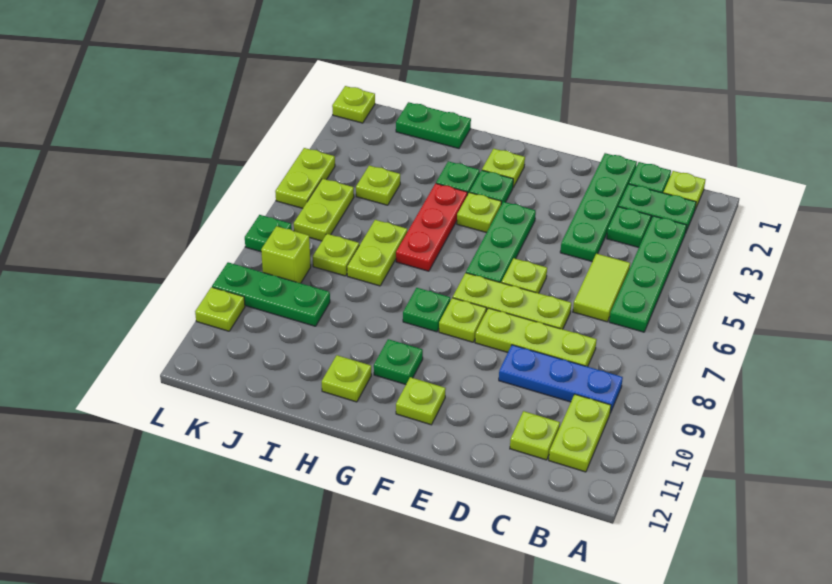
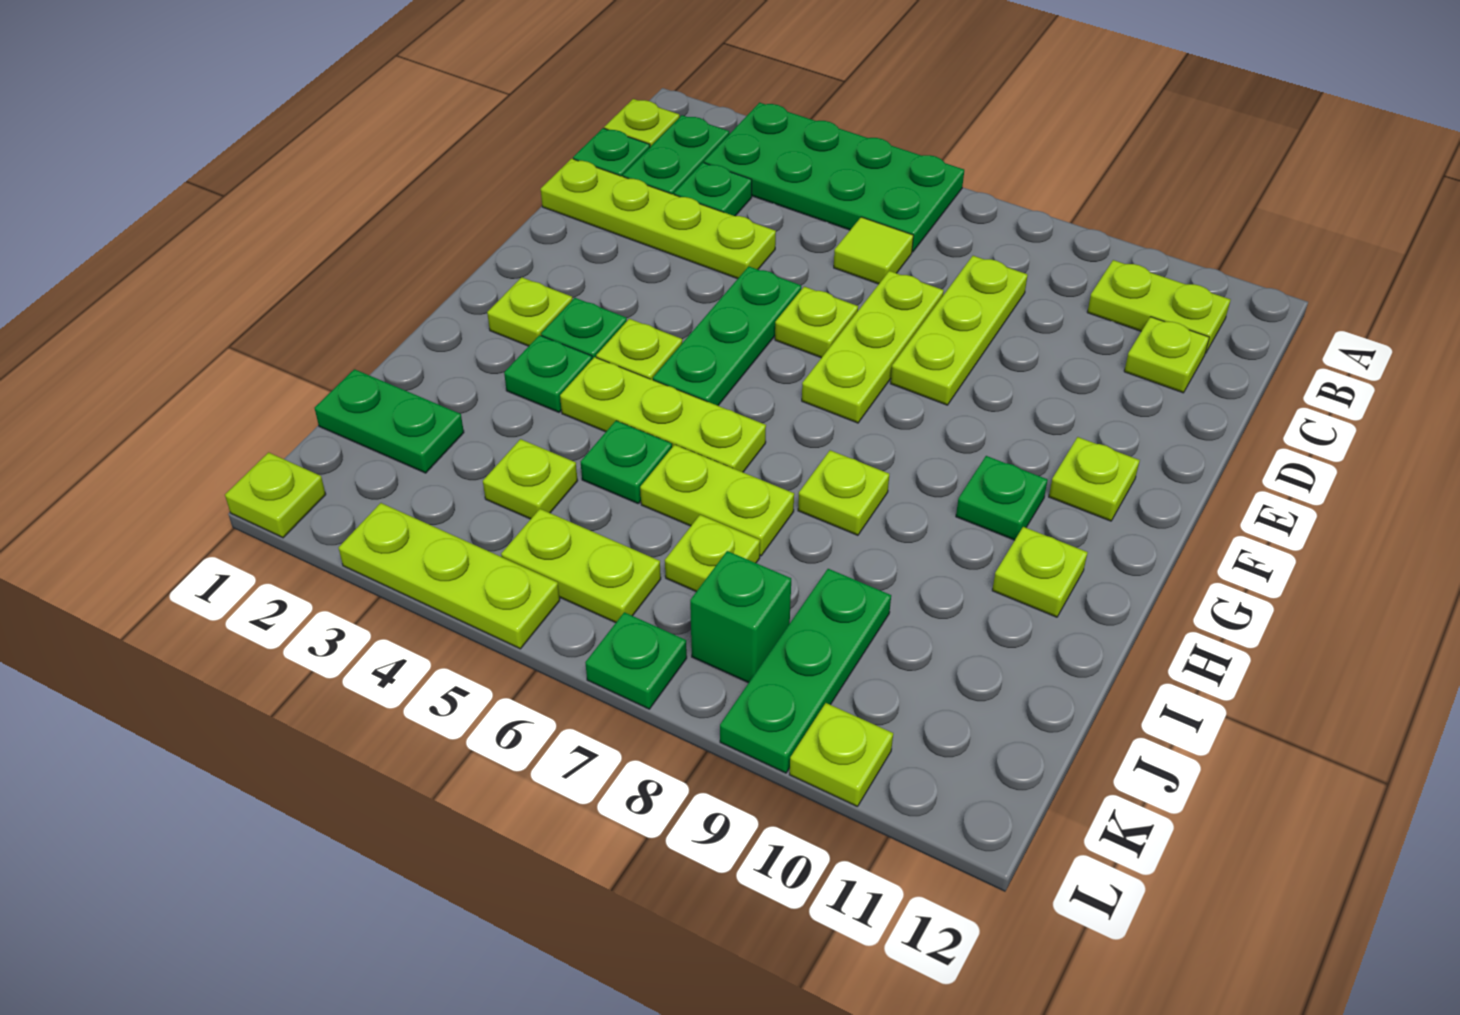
green plate B3:B6 level 1 -> green plate A3:B6 level 1
blue plate B9:D9 level 1 -> none
lime tile C5:C6 level 1 -> lime tile C6 level 1
green plate D1:D4 level 1 -> lime plate D1:D4 level 1
green plate F4:F6 level 1 -> green plate E5:G5 level 1
lime plate F8 level 1 -> lime plate H8 level 1
green plate G8 level 1 -> green plate I5 level 1
red plate H4:H6 level 1 -> lime plate H4:H6 level 1
green plate I1:J1 level 1 -> green plate J1:J2 level 1
lime brick K8 level 1 -> green brick K8 level 1
lime plate L4:L5 level 1 -> lime plate L3:L5 level 1

